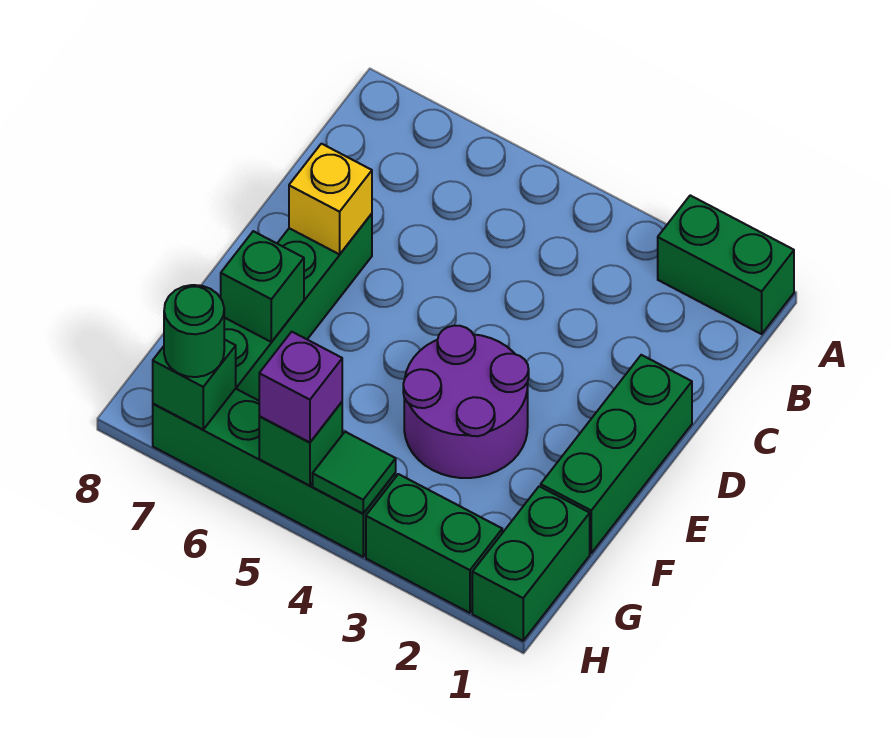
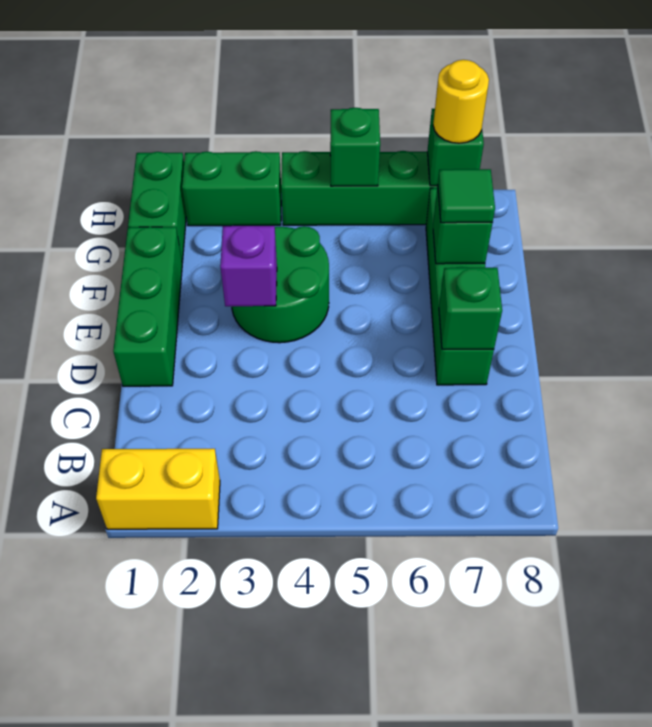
green brick A1:A2 level 1 -> yellow brick A1:A2 level 1
yellow brick D7 level 2 -> green brick D7 level 2
purple round brick E3:F4 level 1 -> green round brick E3:F4 level 1
green tile H4 level 2 -> green tile F7 level 3
purple brick H5 level 3 -> purple brick E3 level 2
green round brick H7 level 3 -> yellow round brick H7 level 3

